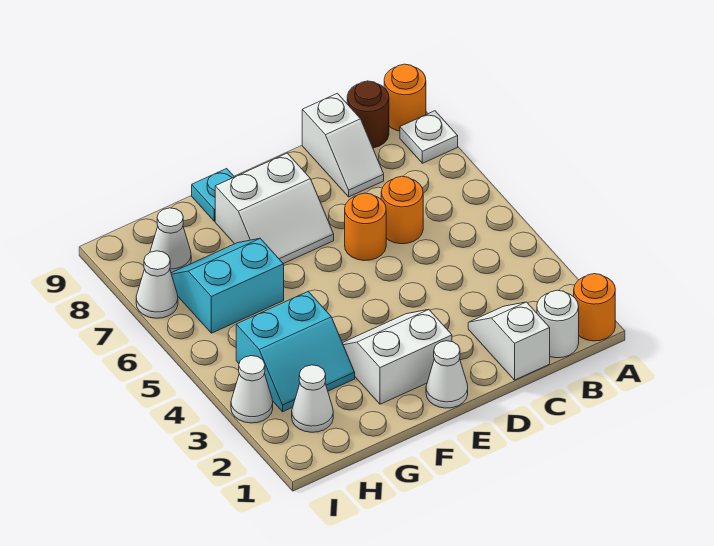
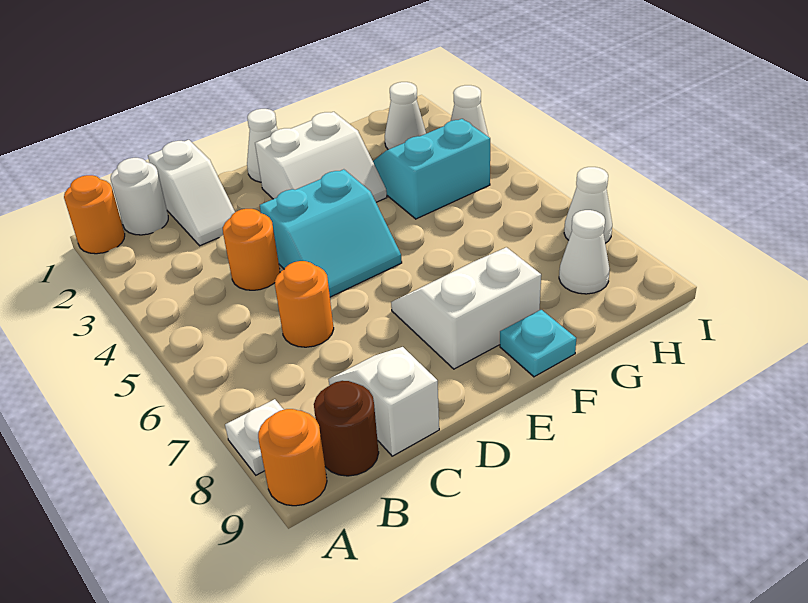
orange round brick D6 level 1 -> orange round brick C4 level 1
cyan slope G6:H7 level 1 top 6 -> cyan slope D4:E5 level 1 top 4

